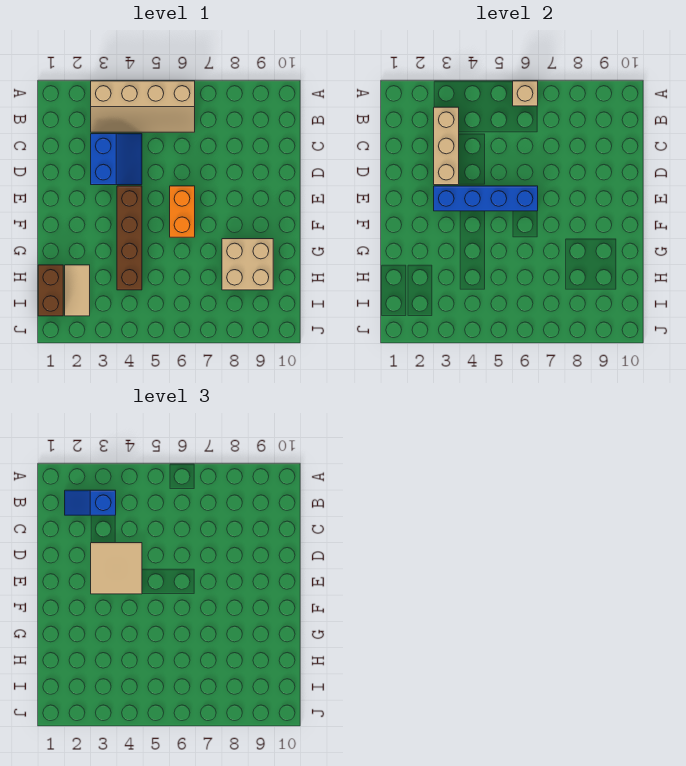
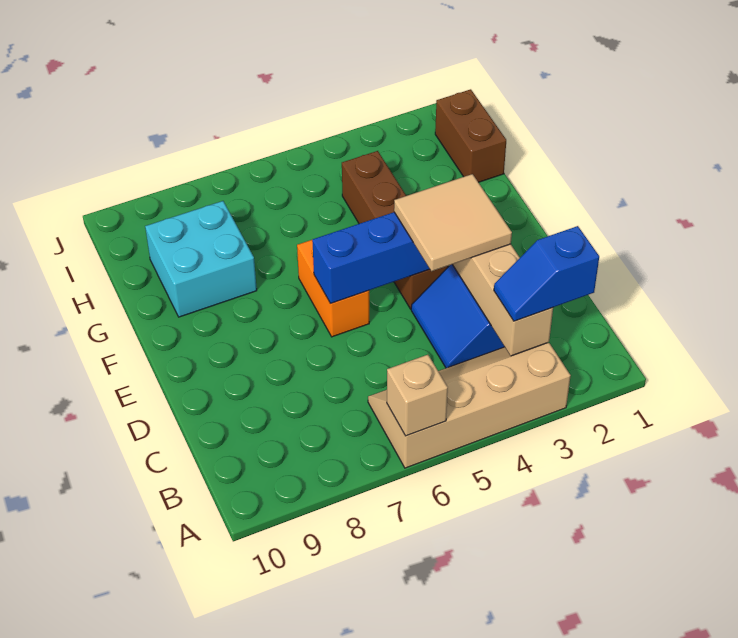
blue slope B2:B3 level 3 top 3 -> blue slope B2:B3 level 3 top 2
tan brick G8:H9 level 1 -> cyan brick G8:H9 level 1
tan tile H2:I2 level 1 -> none

